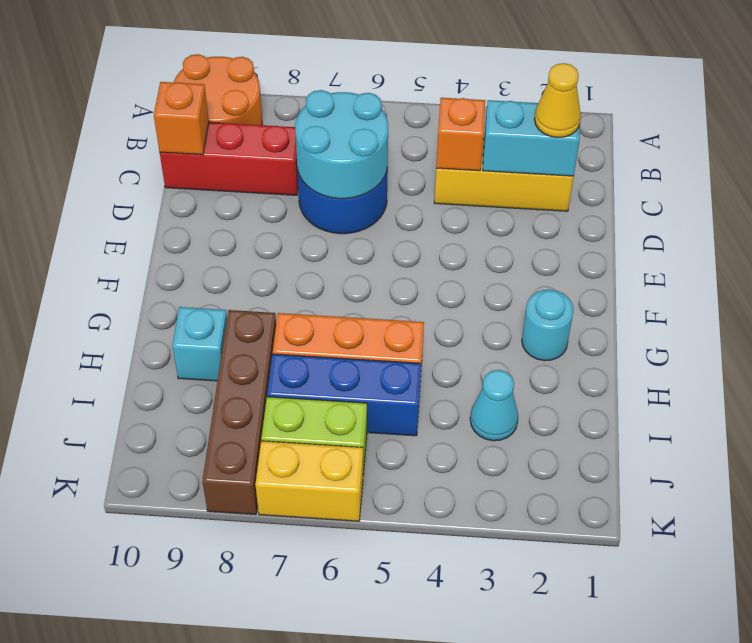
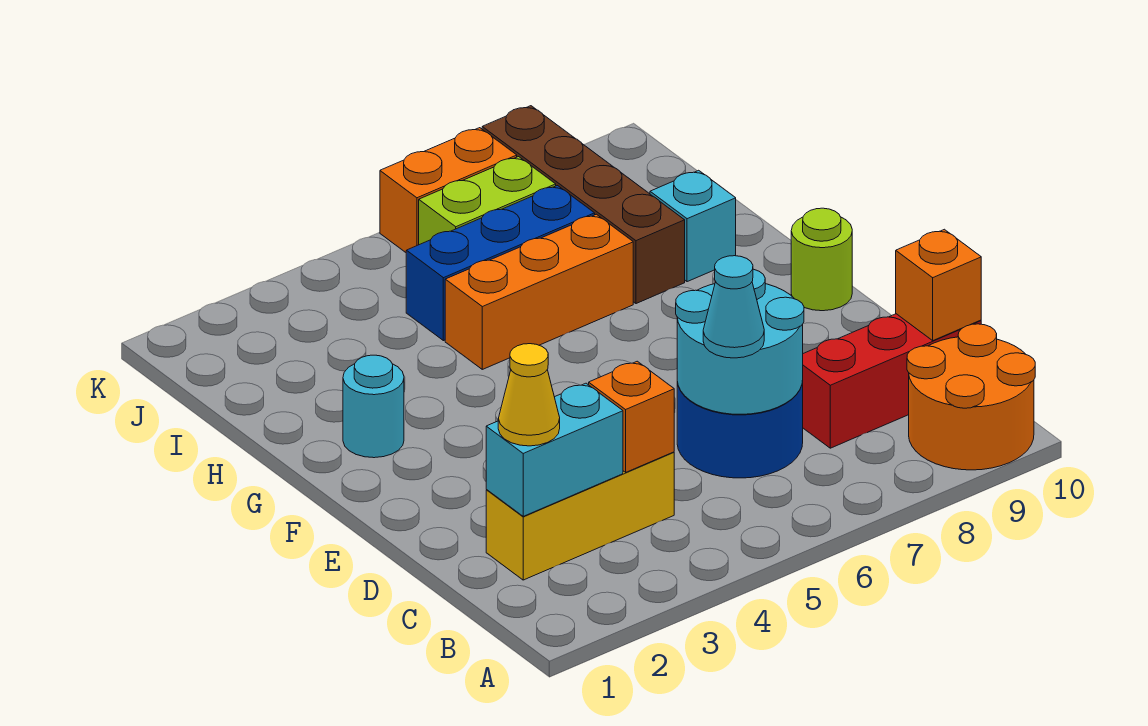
none -> lime round brick F10 level 1
cyan cone I3 level 1 -> cyan cone C6 level 3
yellow brick K6:K7 level 1 -> orange brick K6:K7 level 1

